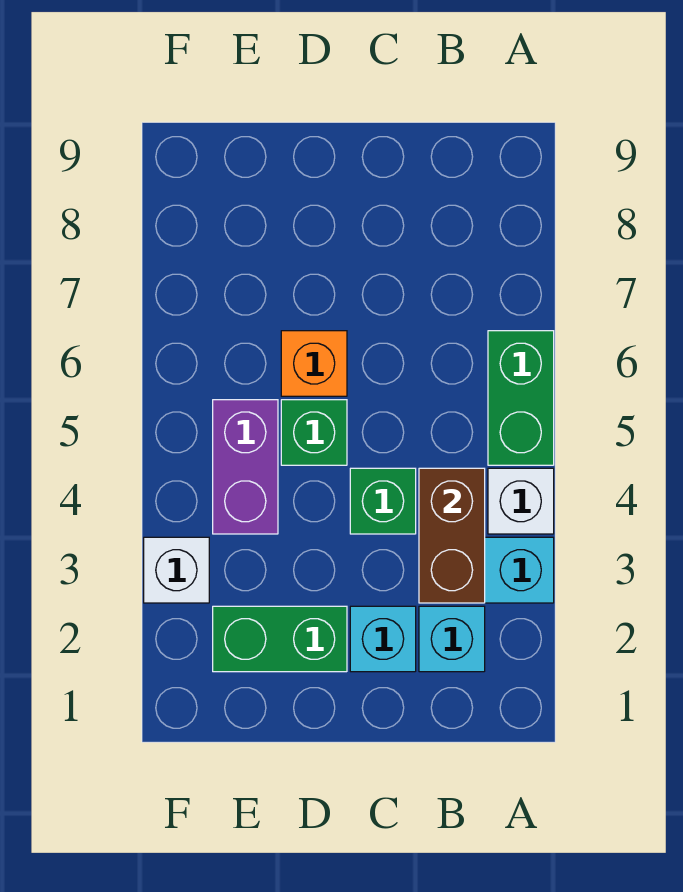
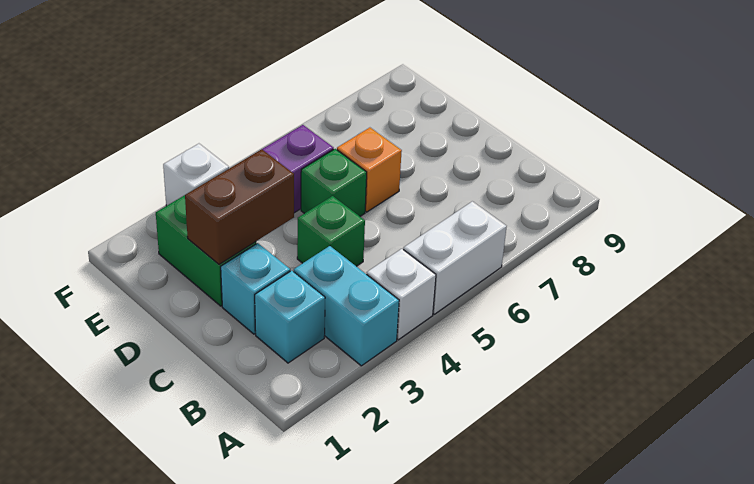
green brick A5:A6 level 1 -> white brick A5:A6 level 1
brown brick B3:B4 level 2 -> brown brick D2:D3 level 2

